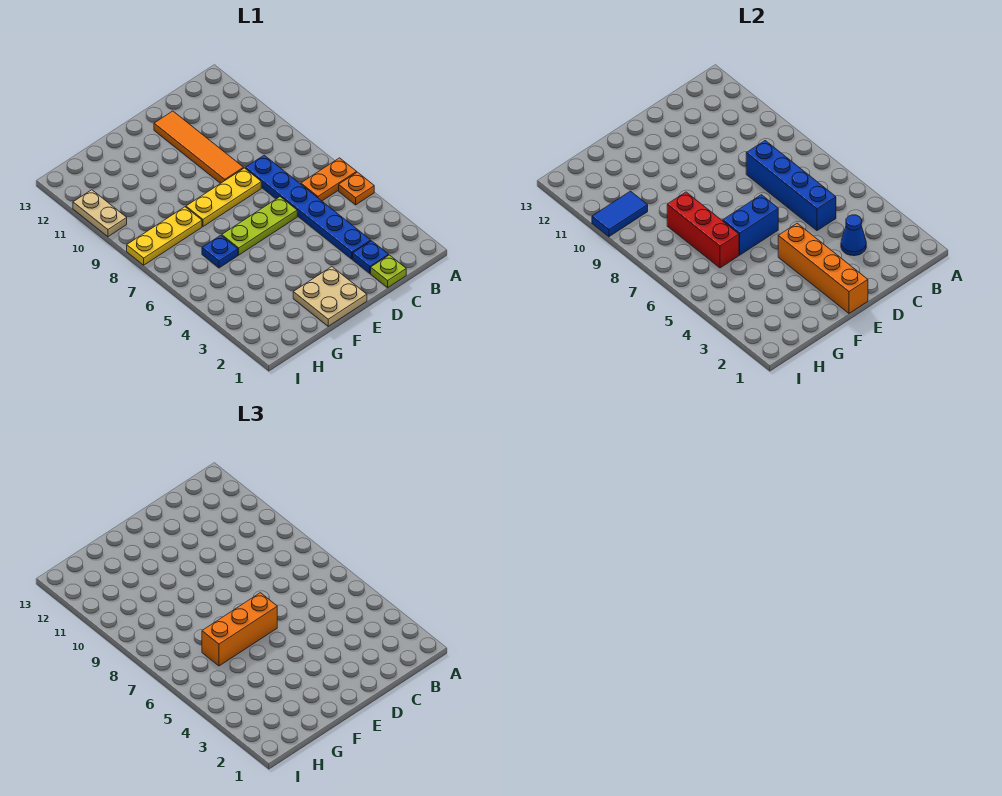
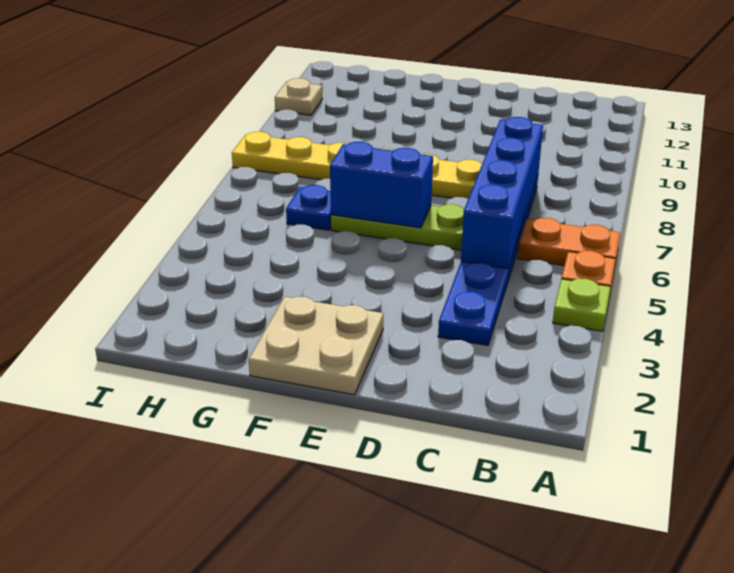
lime plate C1 level 1 -> lime plate A4 level 1
blue plate C2 level 1 -> none
blue cone C3 level 2 -> none
orange tile D9:D12 level 1 -> none
orange brick E1:E4 level 2 -> none
orange brick E6:G6 level 3 -> none
red brick G6:G8 level 2 -> none
blue tile H10:I10 level 2 -> none
tan plate I10:I11 level 1 -> tan plate I11 level 1

